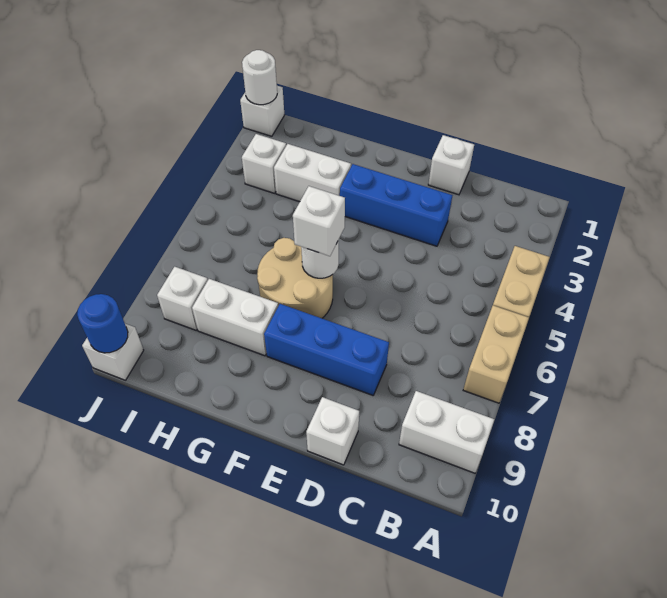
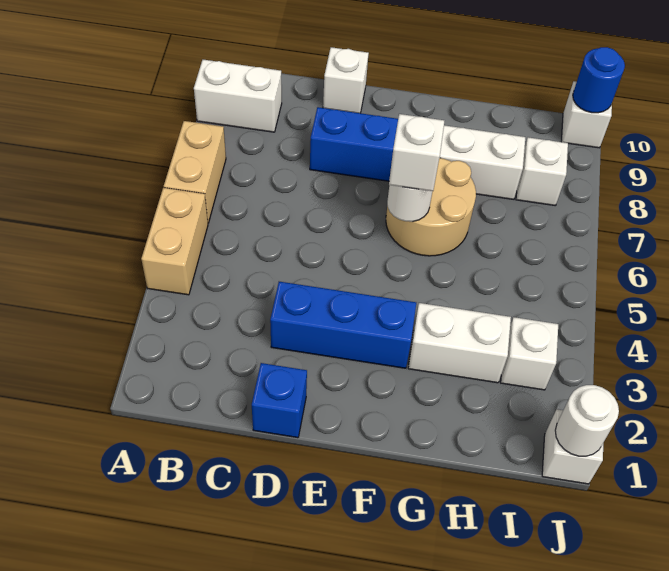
white brick D1 level 1 -> blue brick D1 level 1

